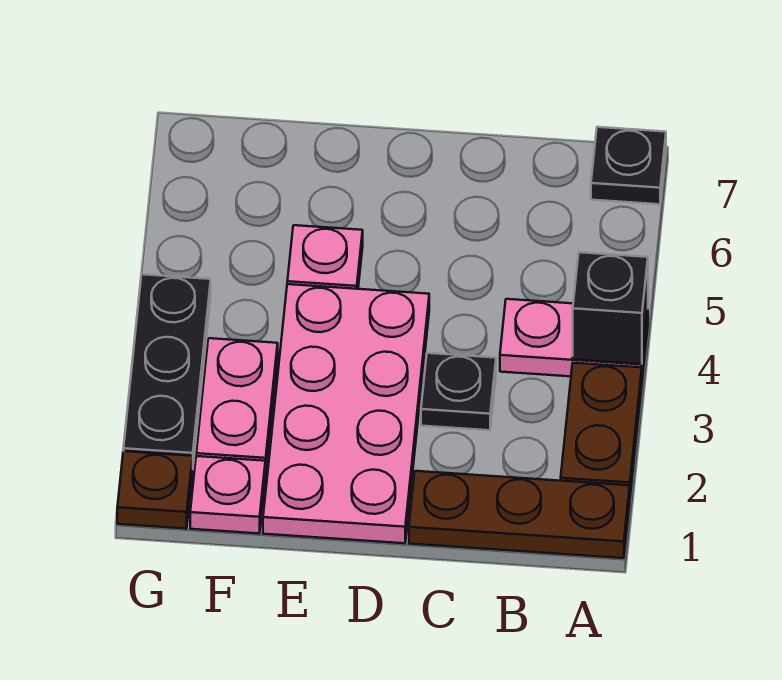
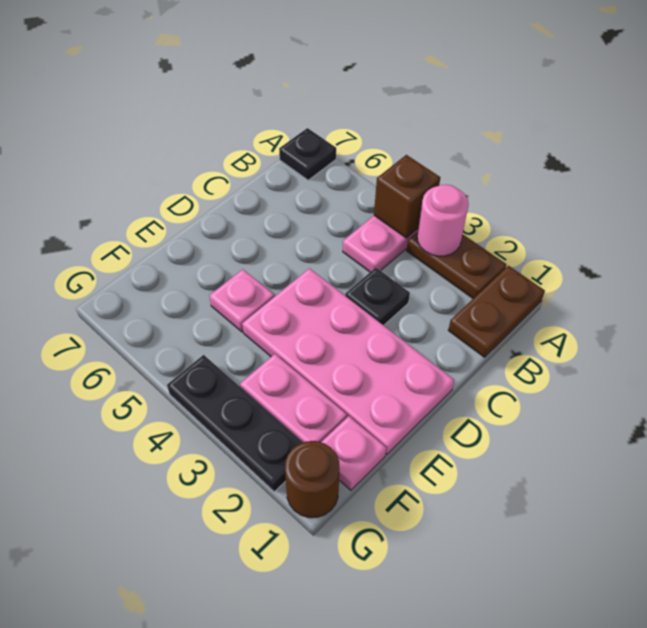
brown plate A1:C1 level 1 -> brown plate A1:B1 level 1
none -> pink round brick A3 level 2
black brick A4 level 2 -> brown brick A4 level 2
brown plate G1 level 1 -> brown round brick G1 level 1

